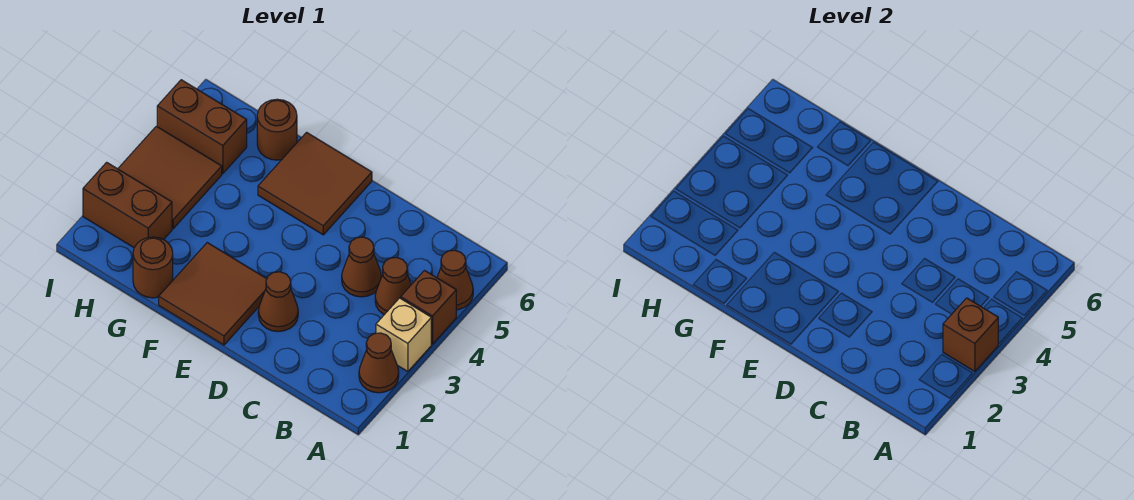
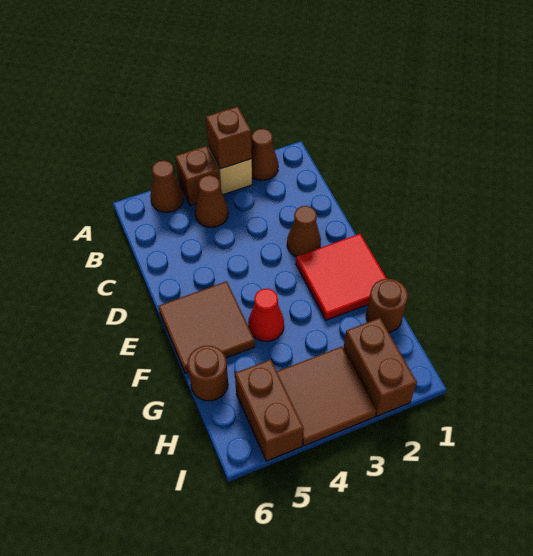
brown cone C4 level 1 -> none
brown tile E1:F2 level 1 -> red tile E1:F2 level 1
none -> red cone F4 level 1

